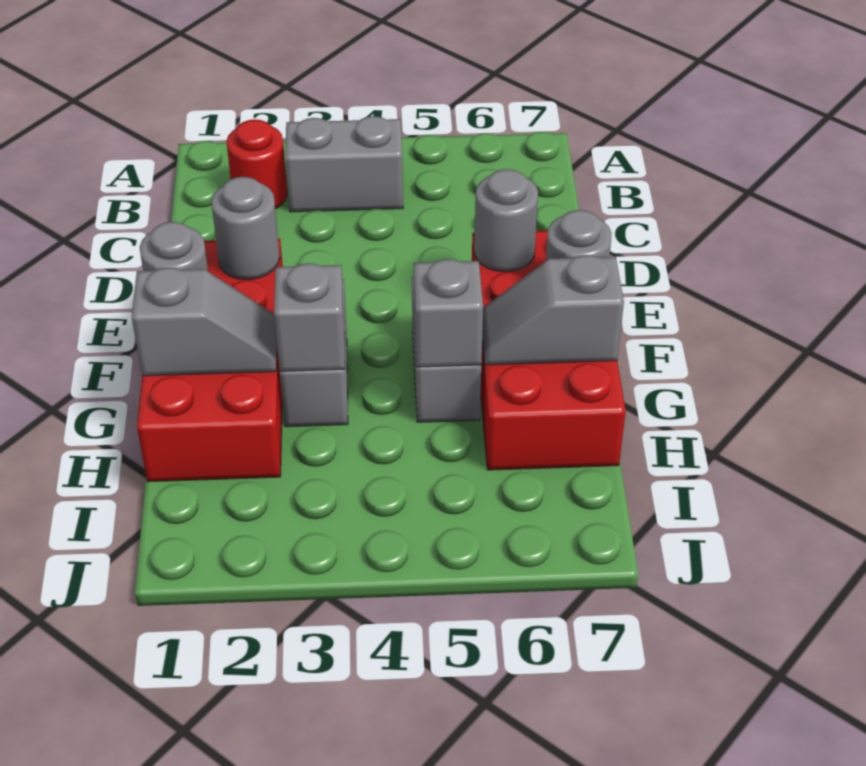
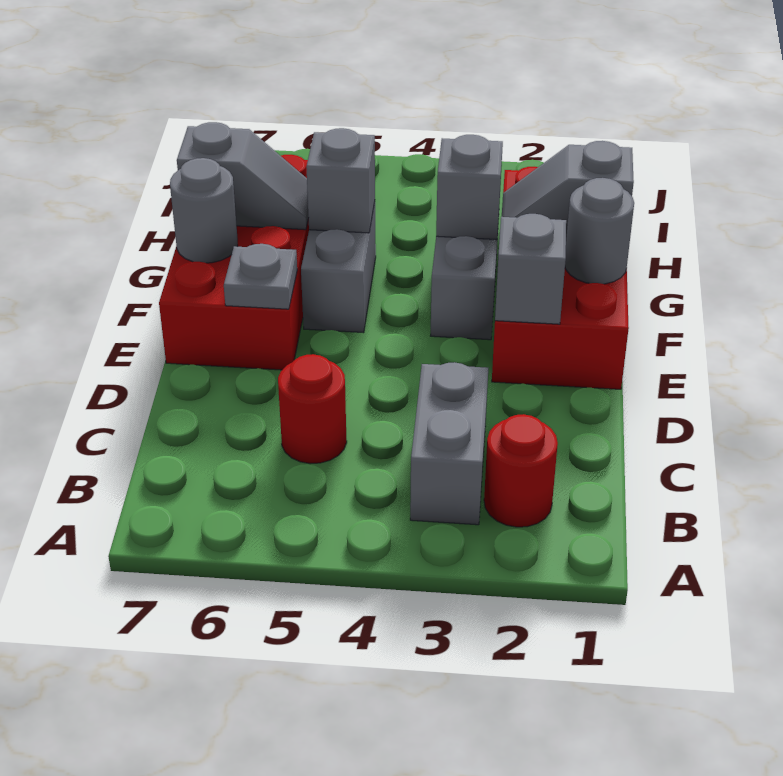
grey brick B3:B4 level 1 -> grey brick B3:C3 level 1
none -> red round brick C5 level 1
grey round brick E2 level 2 -> grey brick E2 level 2
grey round brick E6 level 2 -> grey plate E6 level 2

